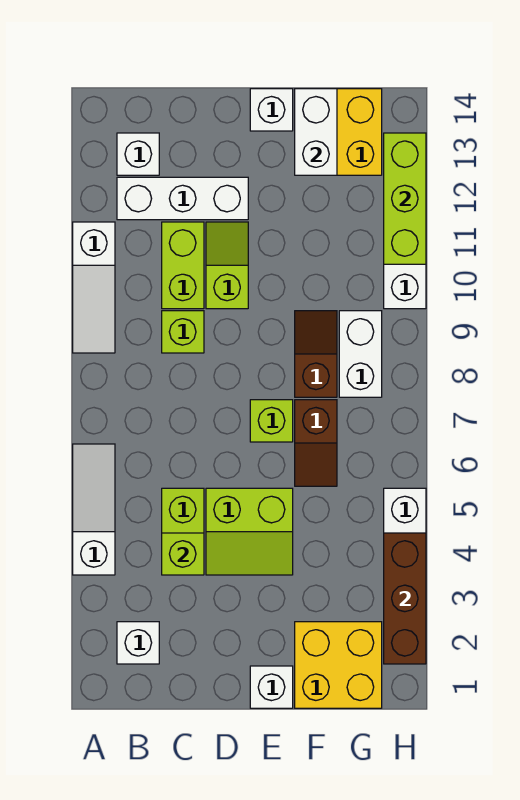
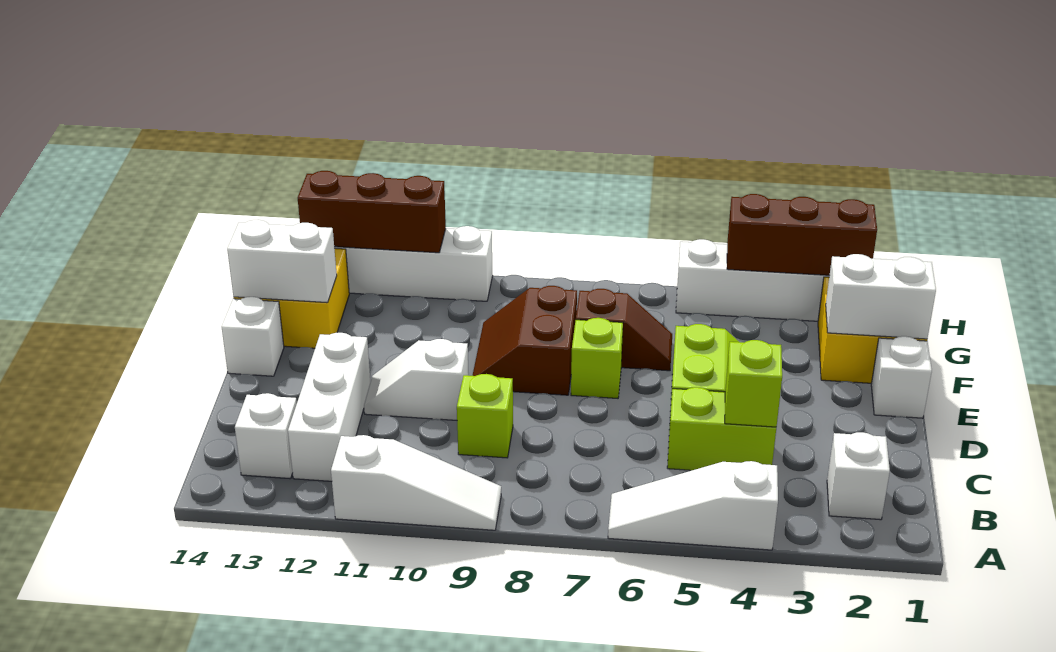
lime brick C10:C11 level 1 -> none
lime slope D10:D11 level 1 top 10 -> white slope D10:D11 level 1 top 10
brown slope F8:F9 level 1 top 8 -> brown slope E8:F9 level 1 top 8
white brick G8:G9 level 1 -> white brick F1:F2 level 2
lime brick H11:H13 level 2 -> brown brick H11:H13 level 2

